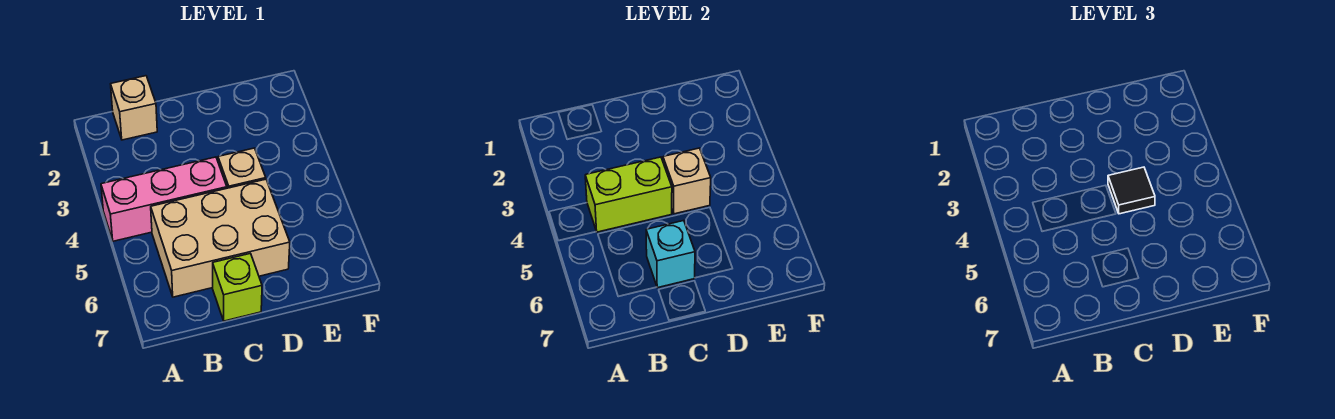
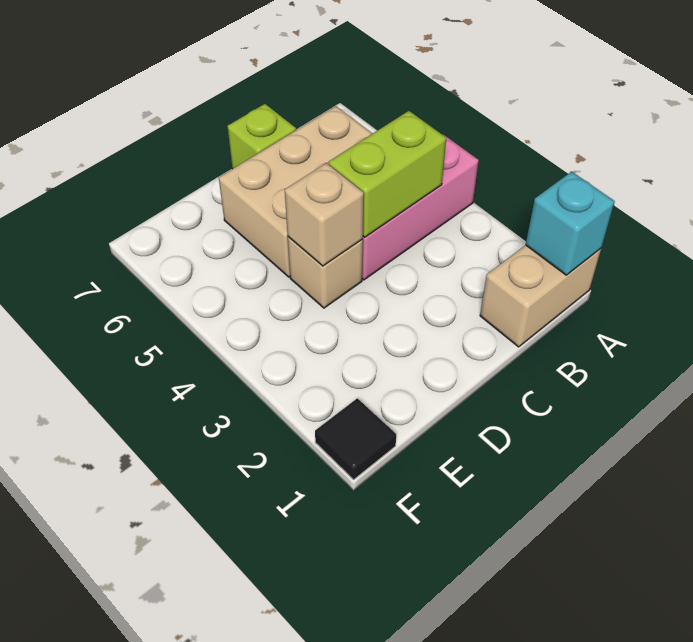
tan brick B1 level 1 -> tan brick A1:B1 level 1
cyan brick C6 level 2 -> cyan brick A1 level 2
black tile D4 level 3 -> black tile F1 level 1

